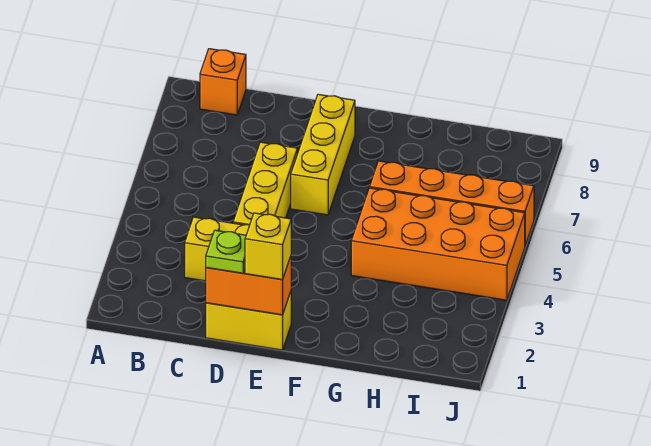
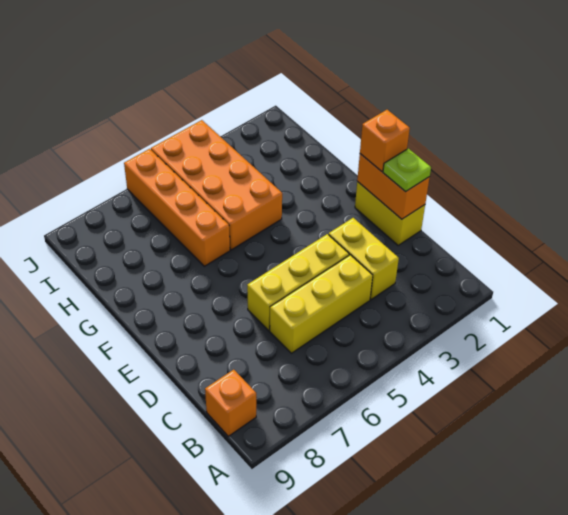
yellow brick E1 level 3 -> orange brick E1 level 3
yellow brick E6:E8 level 1 -> yellow brick C4:C6 level 1

